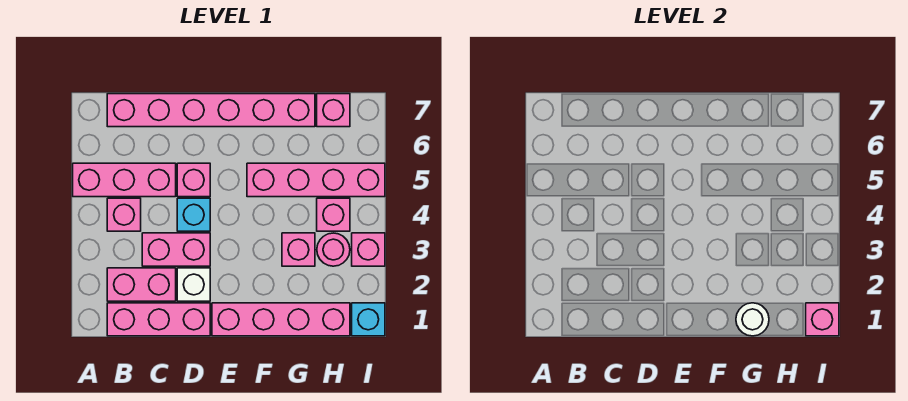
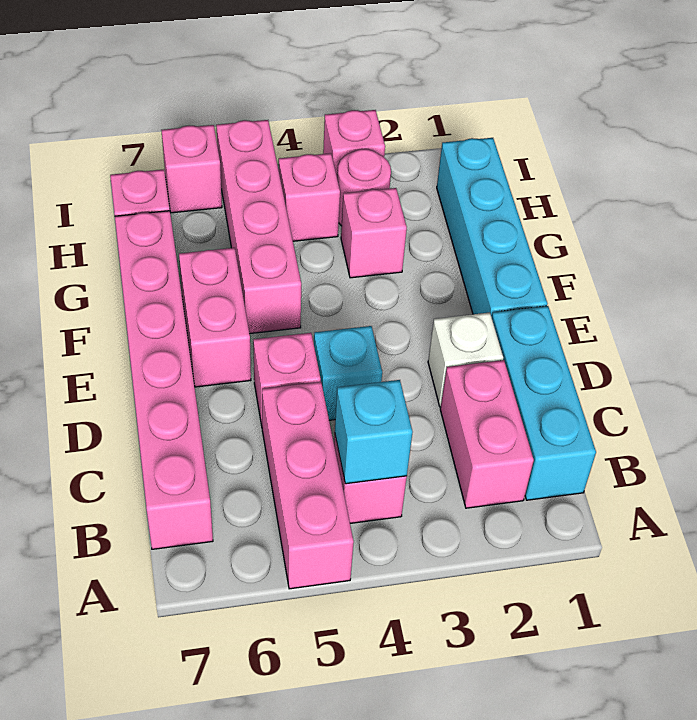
pink brick B1:D1 level 1 -> cyan brick B1:D1 level 1
pink brick C3:D3 level 1 -> pink brick E6:F6 level 1
pink brick E1:H1 level 1 -> cyan brick E1:H1 level 1
white round brick G1 level 2 -> none
cyan brick I1 level 1 -> cyan brick B4 level 2
pink brick I1 level 2 -> pink brick I6 level 1

